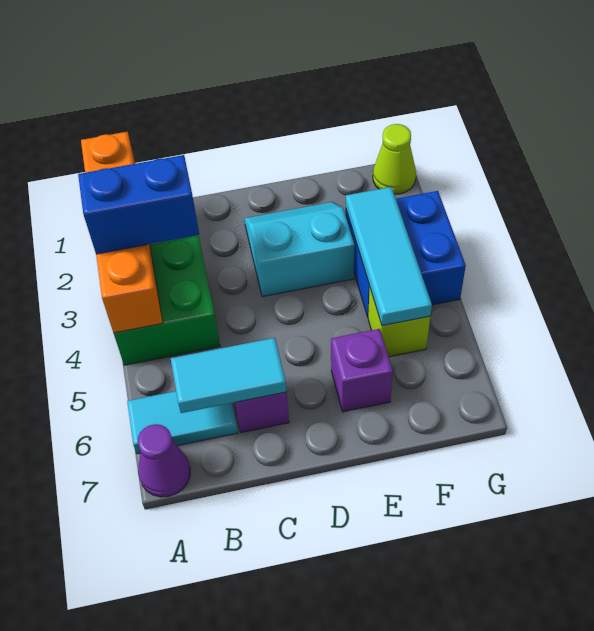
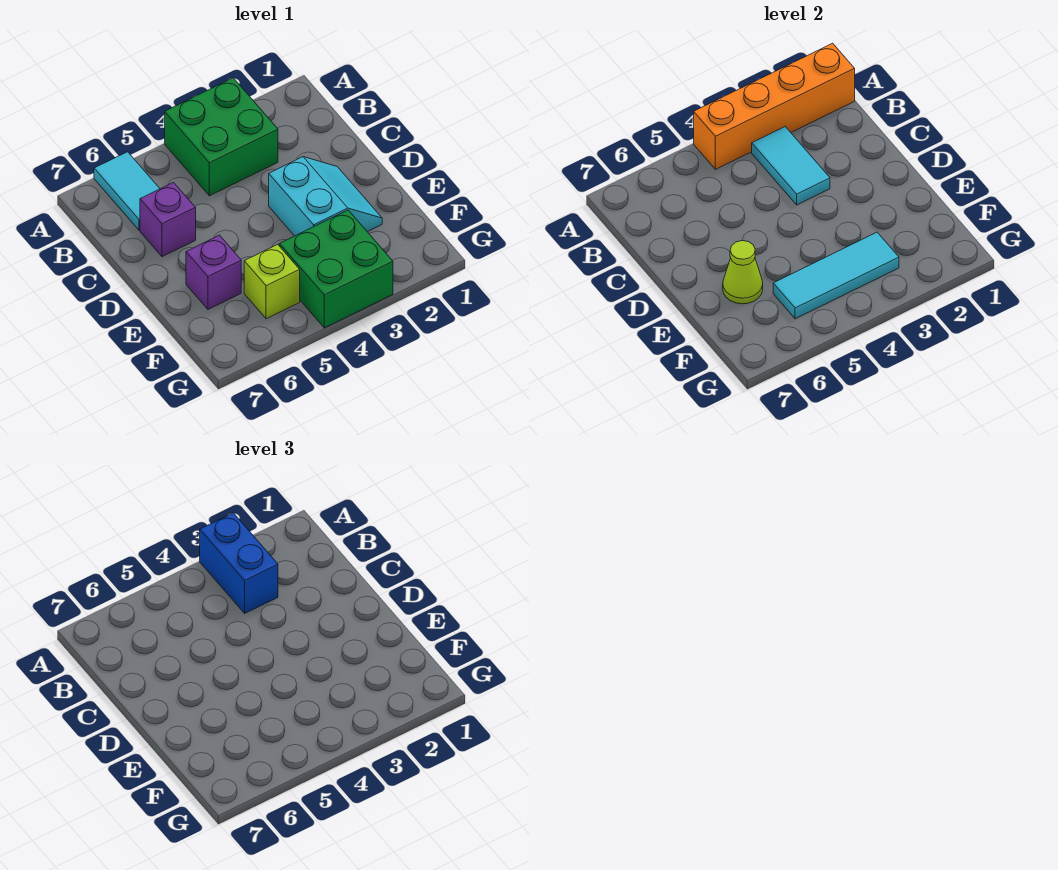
purple cone A7 level 1 -> none
cyan tile B6:C6 level 2 -> cyan tile B3:C3 level 2
blue brick F3:G4 level 1 -> green brick F3:G4 level 1
lime cone G1 level 1 -> lime cone E6 level 2

